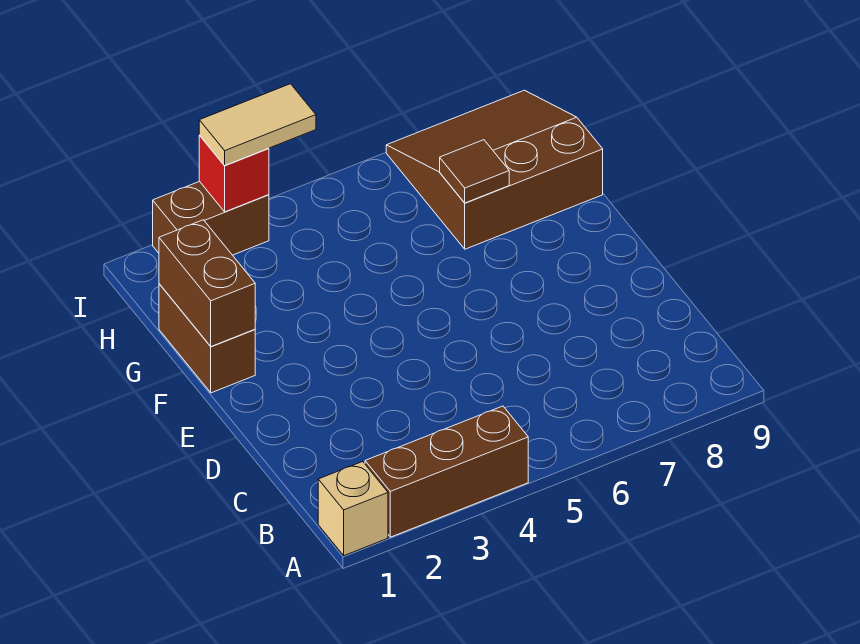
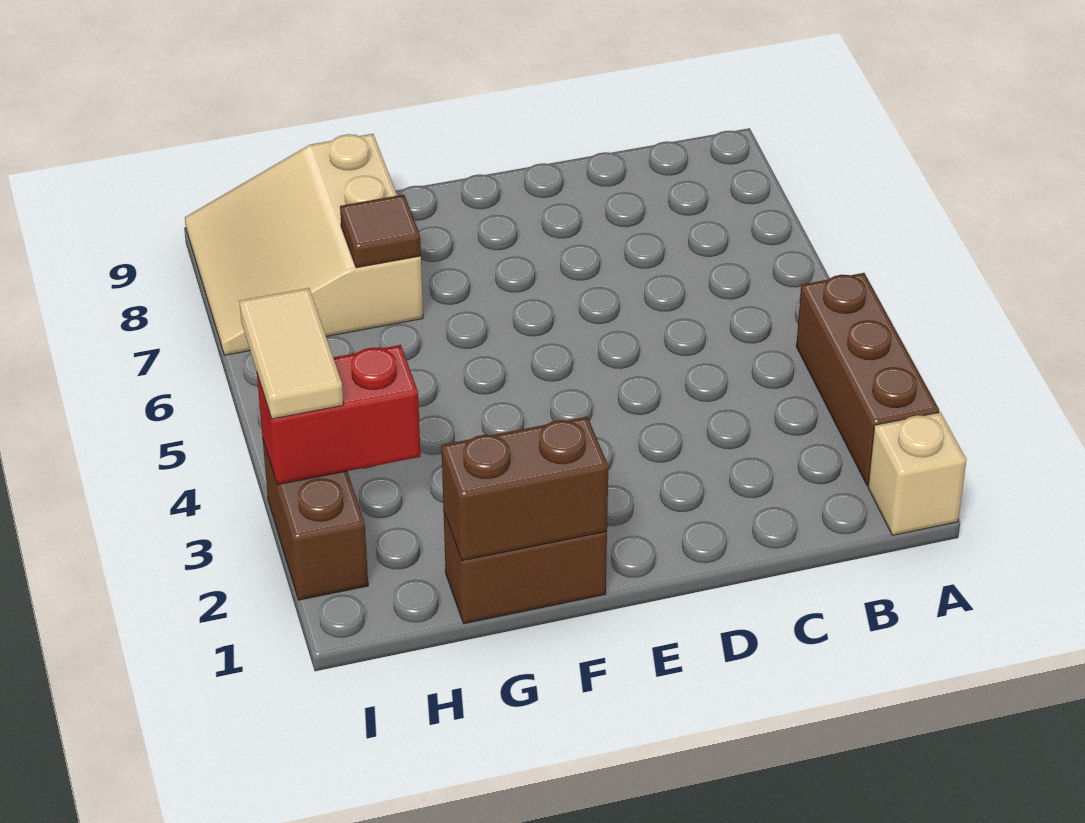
brown slope G7:I9 level 1 top G -> tan slope G7:I9 level 1 top G
red brick I3 level 2 -> red brick H3:I3 level 2

